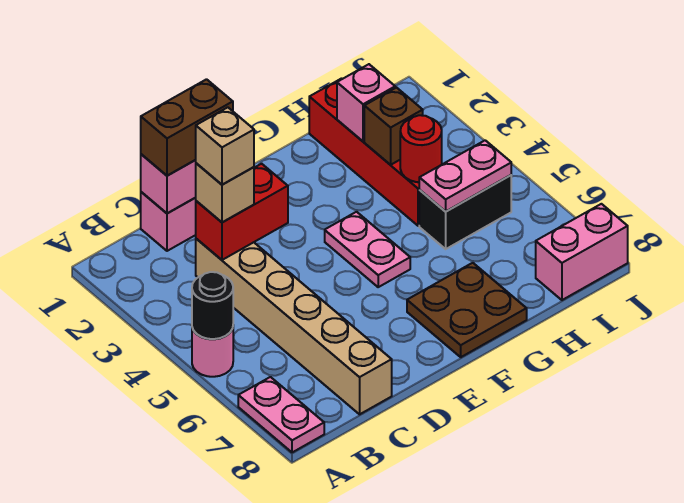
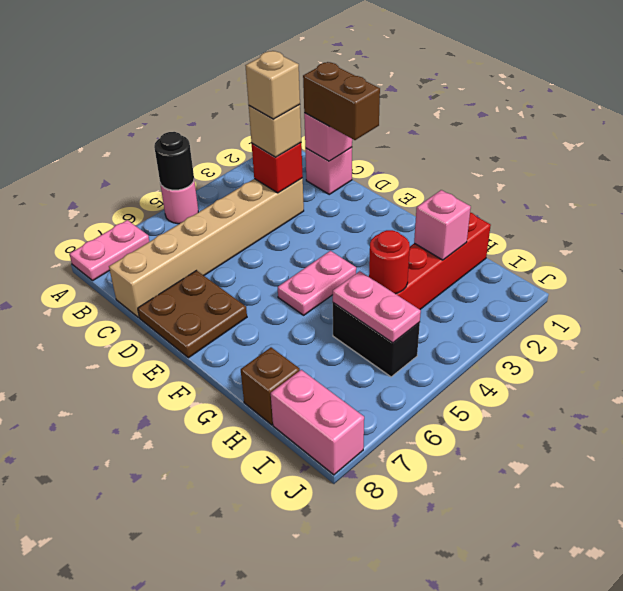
red brick C3:D3 level 2 -> red brick C3 level 2
brown plate F7:G8 level 1 -> brown plate D7:E8 level 1
brown brick H3 level 2 -> brown brick H8 level 1

